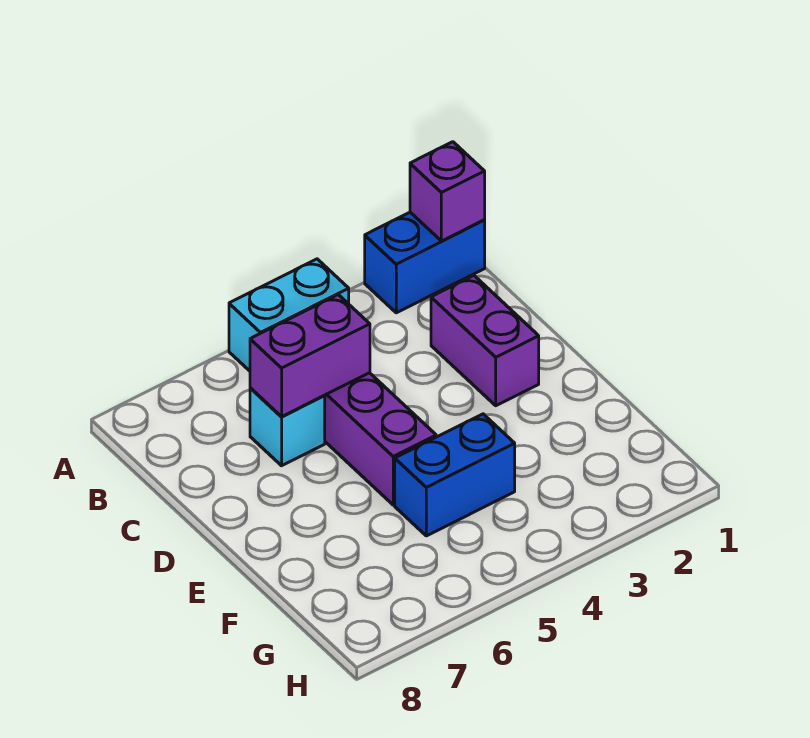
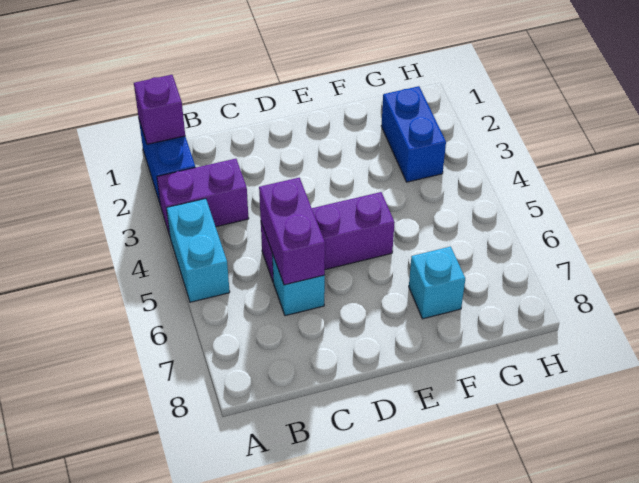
purple brick C2:D2 level 1 -> purple brick A3:B3 level 1
blue brick F4:F5 level 1 -> blue brick G2:G3 level 1
none -> cyan brick F7 level 1

